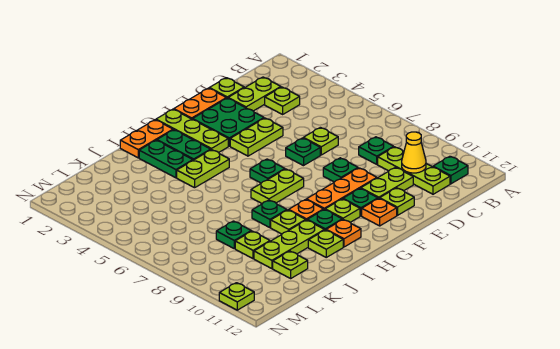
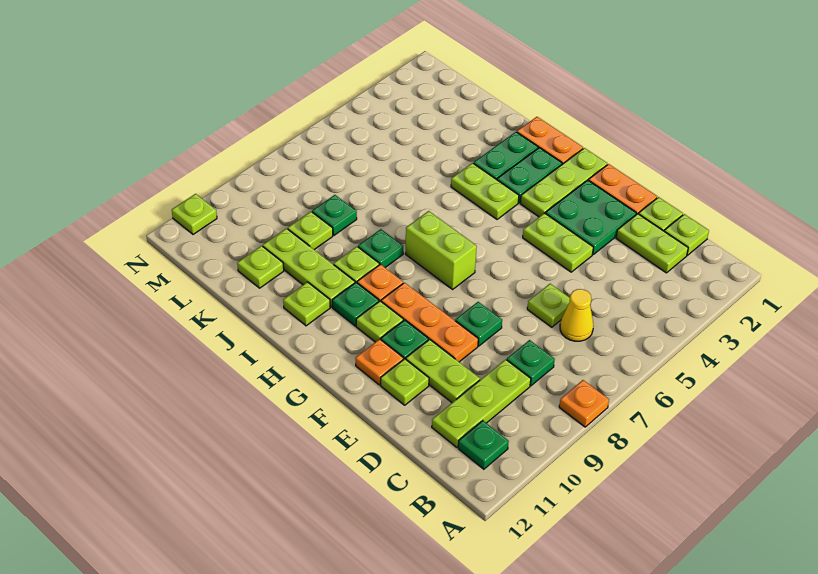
lime plate C3 level 1 -> lime plate C1 level 1
yellow cone C10 level 2 -> yellow cone C6 level 1
green plate E6 level 1 -> none
green plate G6 level 1 -> none
lime plate G7:H7 level 1 -> lime brick G7:H7 level 1
orange plate H11 level 1 -> orange plate A8 level 1

